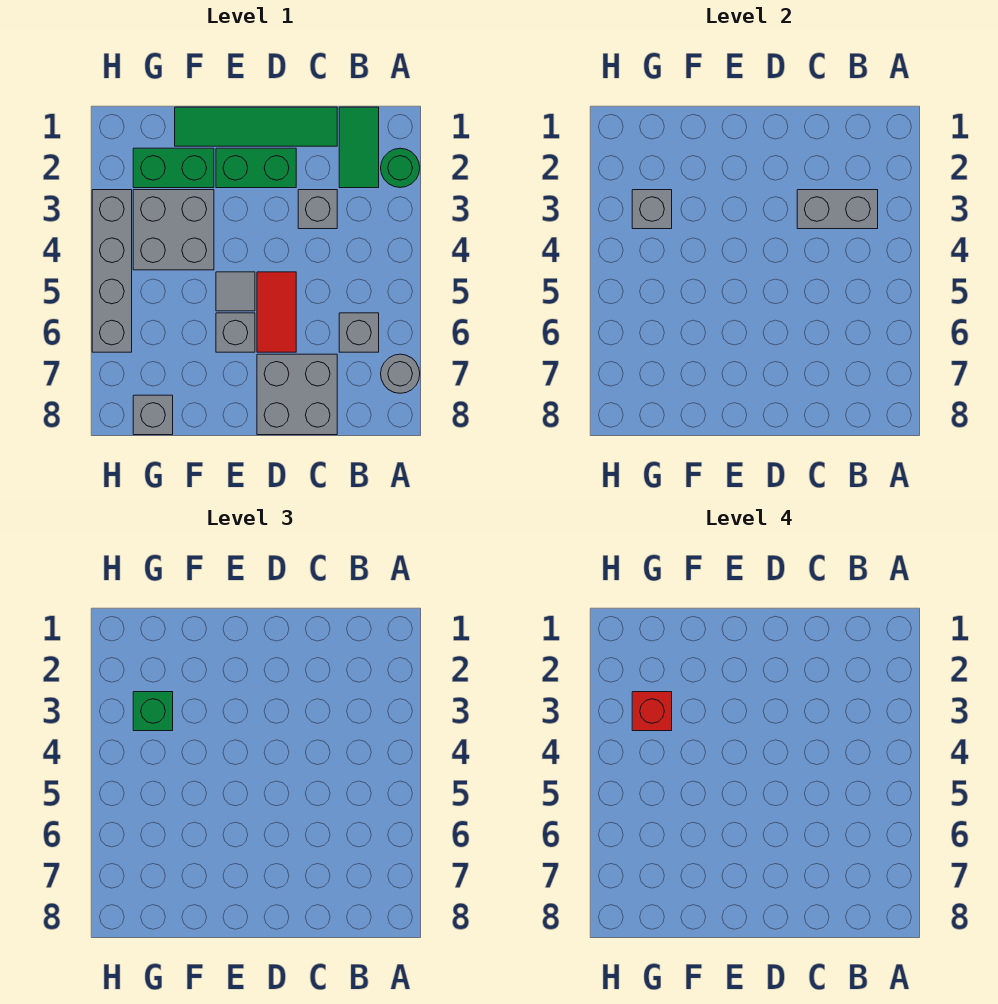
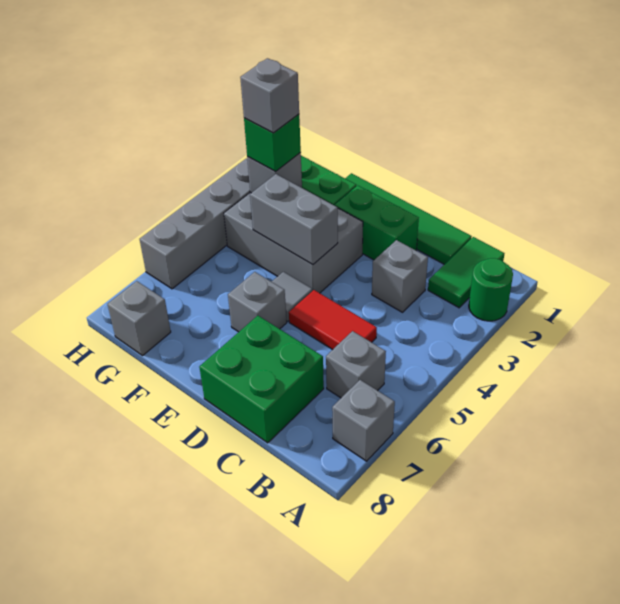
grey round brick A7 level 1 -> grey brick A7 level 1
grey brick B3:C3 level 2 -> grey brick E4:F4 level 2
grey brick C7:D8 level 1 -> green brick C7:D8 level 1
red tile D5:D6 level 1 -> red tile C5:D5 level 1
grey brick F3:G4 level 1 -> grey brick E3:G4 level 1
red brick G3 level 4 -> grey brick G3 level 4

